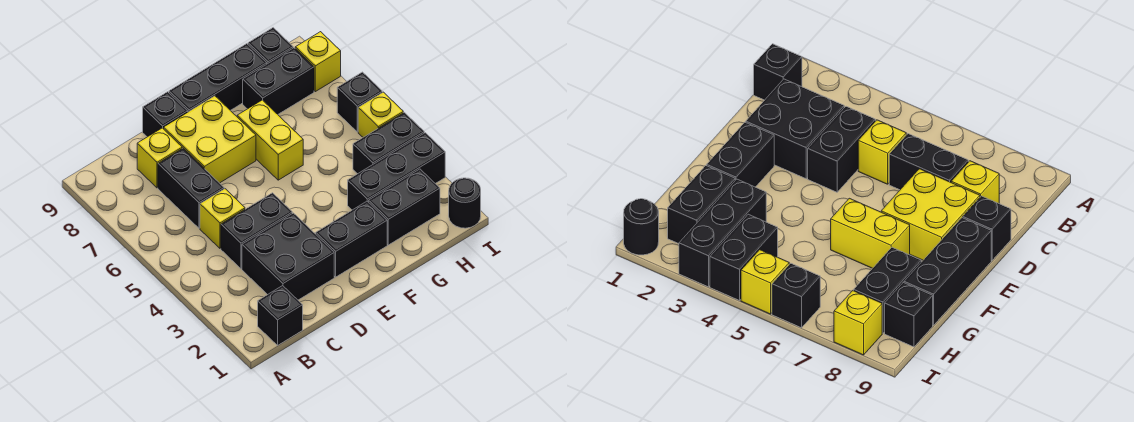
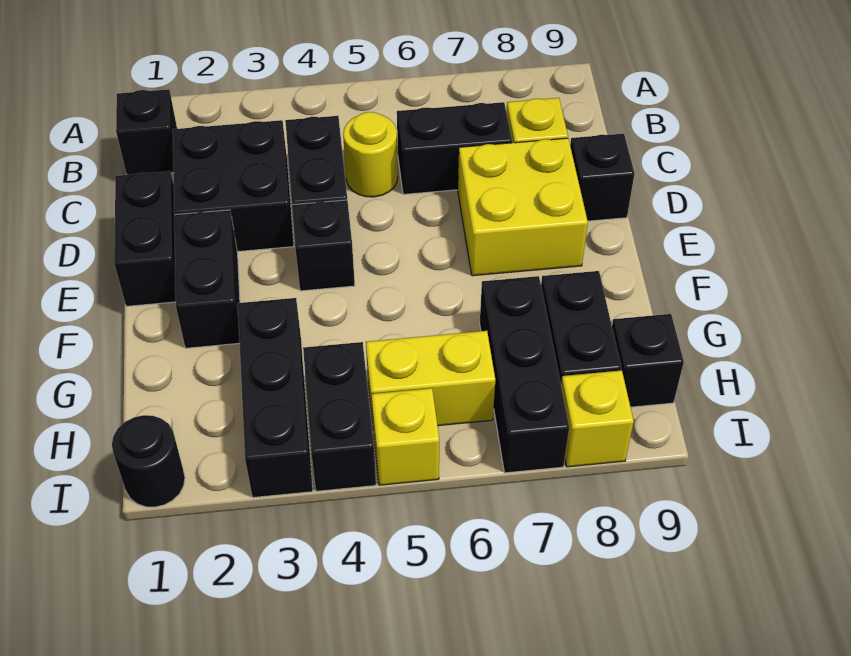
yellow brick C5 level 1 -> yellow round brick C5 level 1
black brick E9:G9 level 1 -> black brick G7:I7 level 1
yellow brick F6:F7 level 1 -> yellow brick H5:H6 level 1
black brick G2:H2 level 1 -> black brick D1:E1 level 1
black brick I6 level 1 -> black brick E4 level 1

